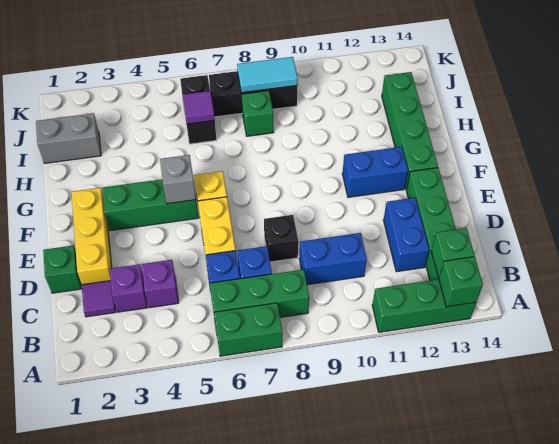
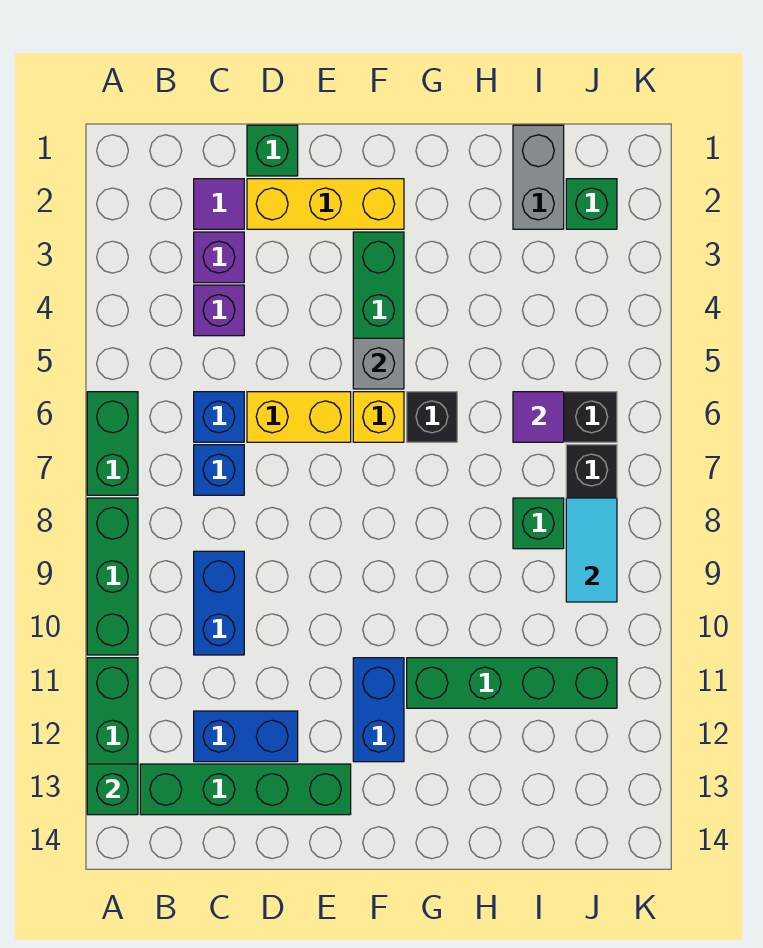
green brick B6:B8 level 1 -> green brick A8:A10 level 1
green brick B13 level 2 -> green brick J2 level 1
black brick D8 level 1 -> black brick G6 level 1
green brick F13:I13 level 1 -> green brick G11:J11 level 1

